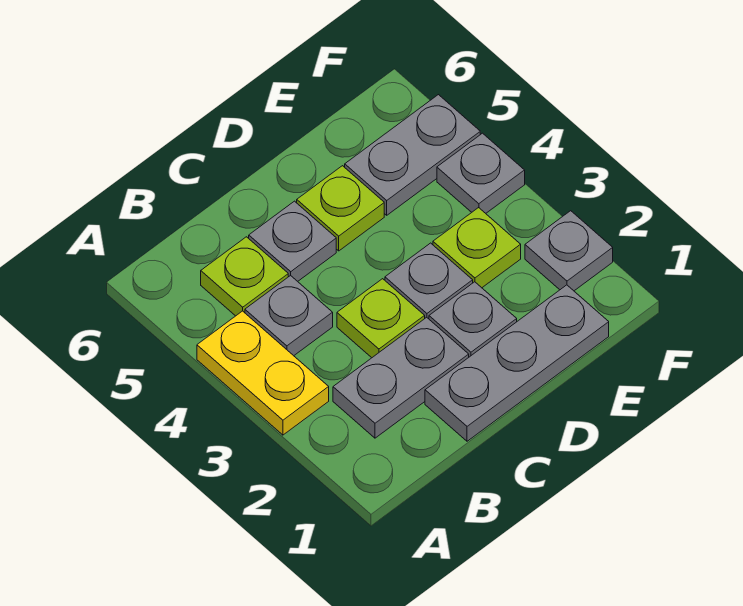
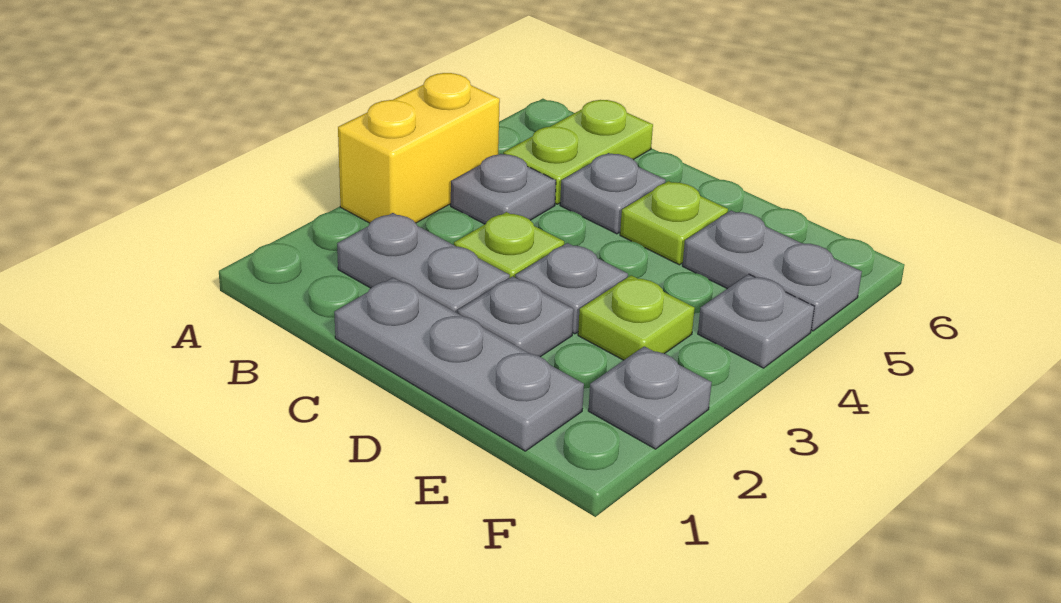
yellow plate A3:A4 level 1 -> yellow brick A3:A4 level 1
lime plate B5 level 1 -> lime plate B5:B6 level 1

